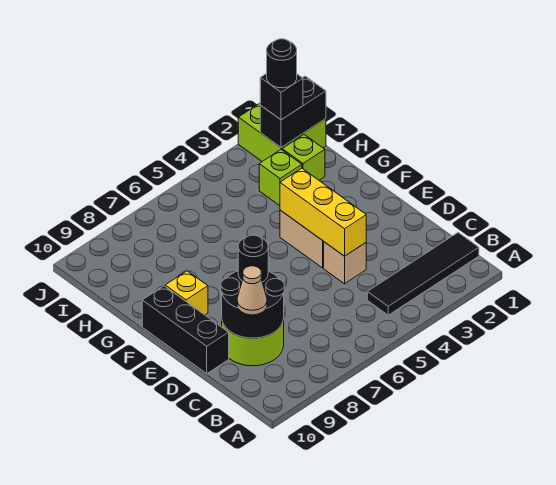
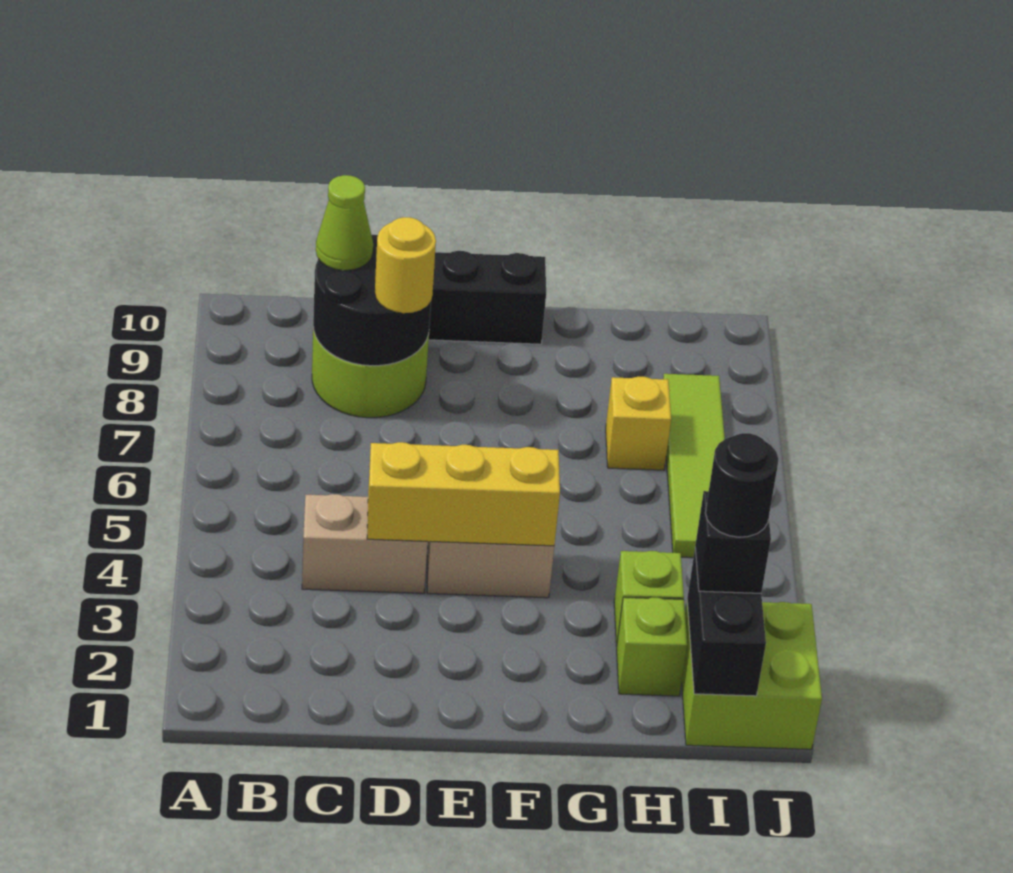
black tile B1:B4 level 1 -> none
tan cone C9 level 3 -> lime cone C9 level 3
tan brick D4 level 1 -> tan brick C4:D4 level 1
black round brick D8 level 3 -> yellow round brick D8 level 3
yellow brick F9 level 1 -> yellow brick H7 level 1
none -> lime tile I5:I8 level 1

